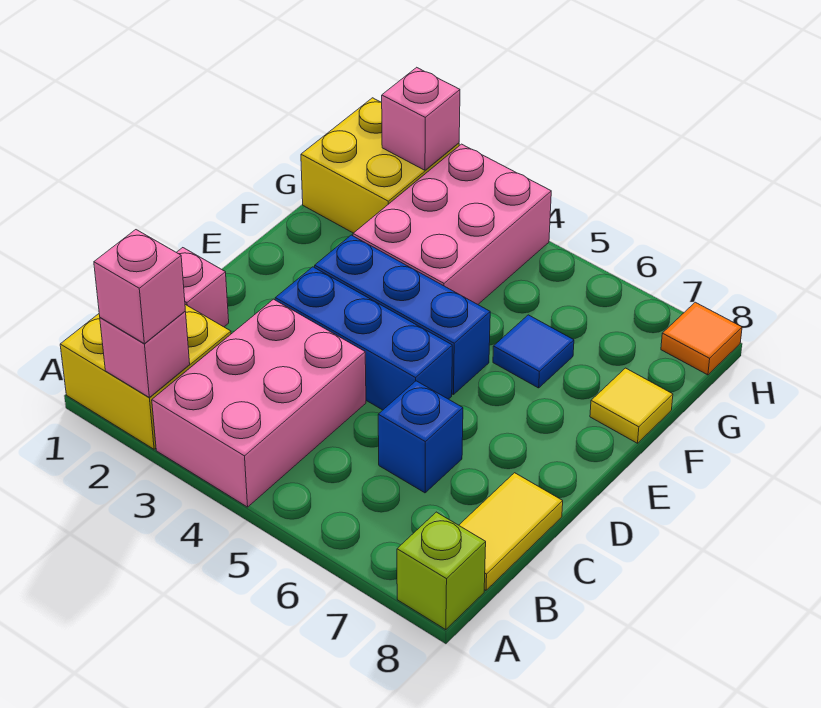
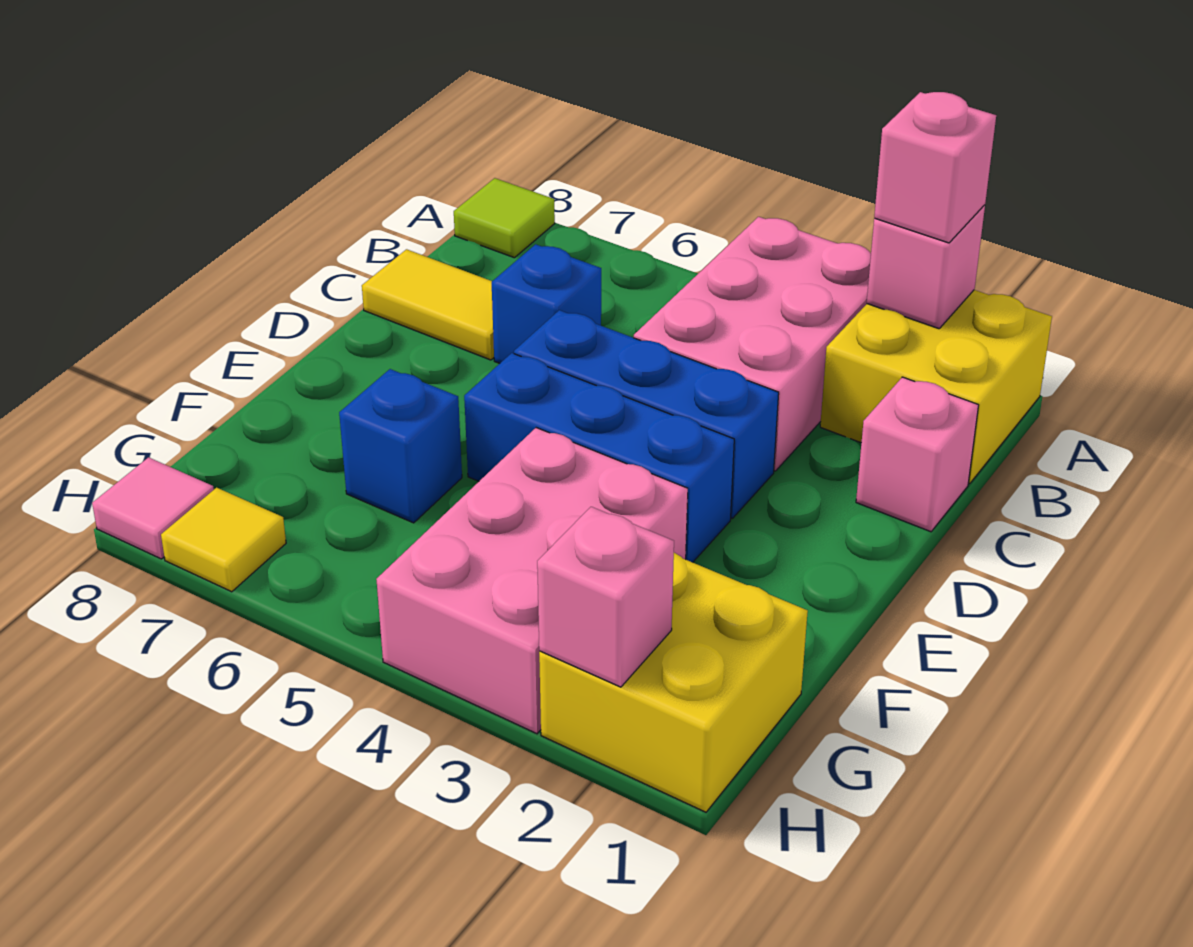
lime brick A8 level 1 -> lime tile A8 level 1
yellow tile B8:C8 level 1 -> yellow tile C7:C8 level 1
blue tile F6 level 1 -> blue brick F6 level 1
yellow tile F8 level 1 -> yellow tile H7 level 1
orange tile H8 level 1 -> pink tile H8 level 1

